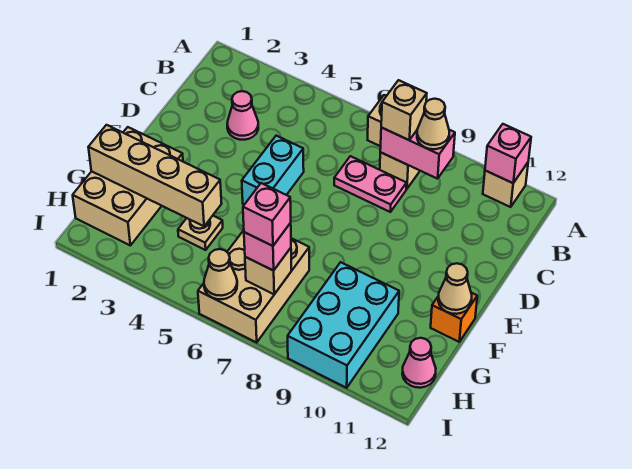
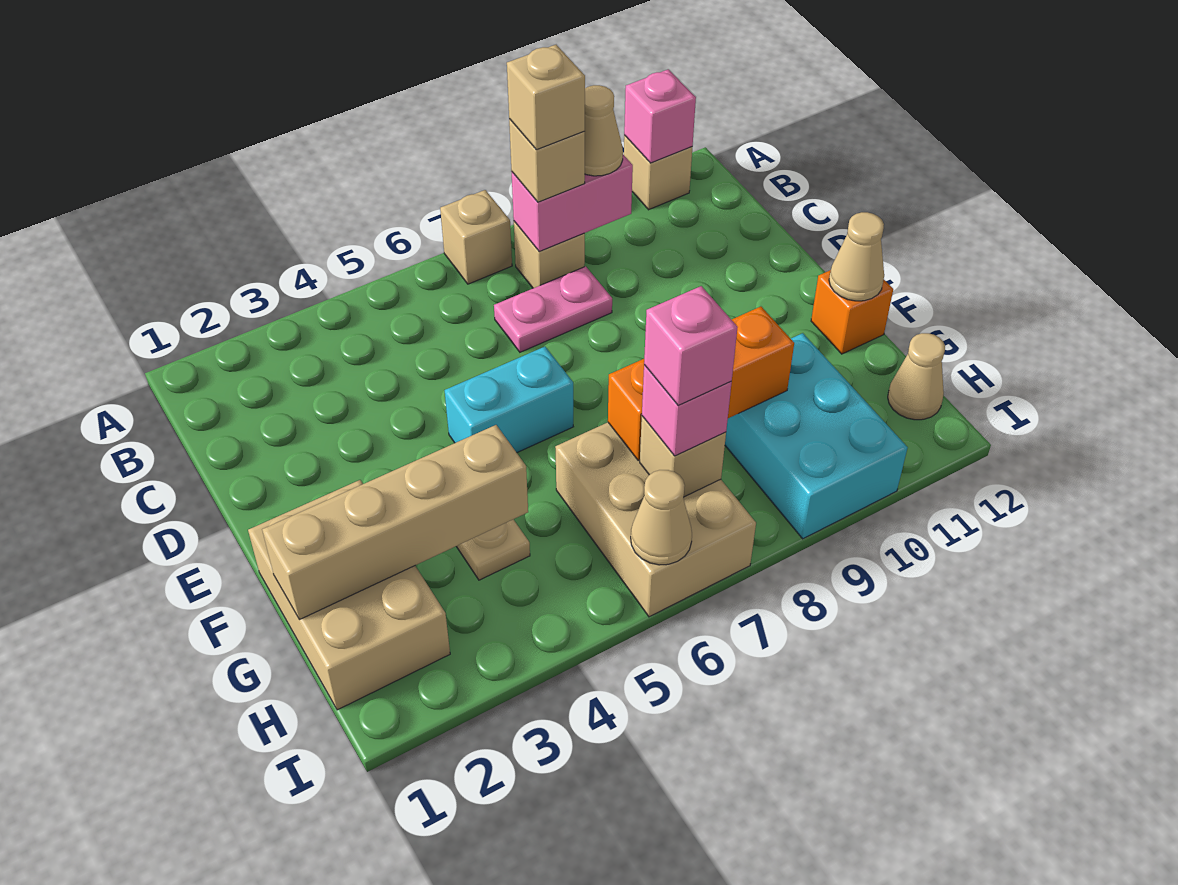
none -> tan brick B8 level 4
pink cone C3 level 1 -> none
cyan brick D5:E5 level 1 -> cyan brick E5:E6 level 1
none -> orange brick G7:G9 level 2
pink cone H12 level 1 -> tan cone H12 level 1

